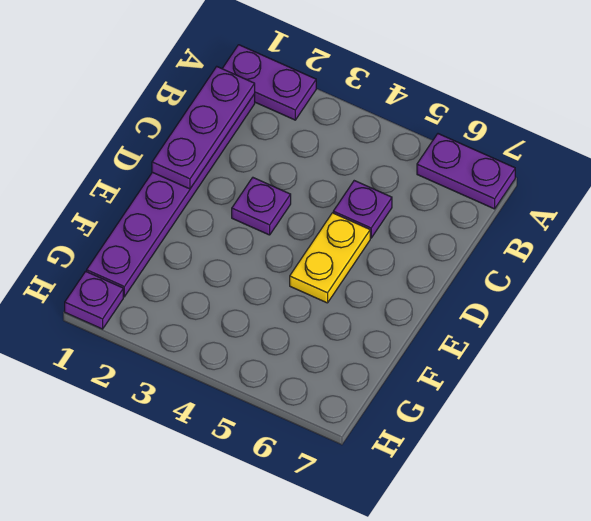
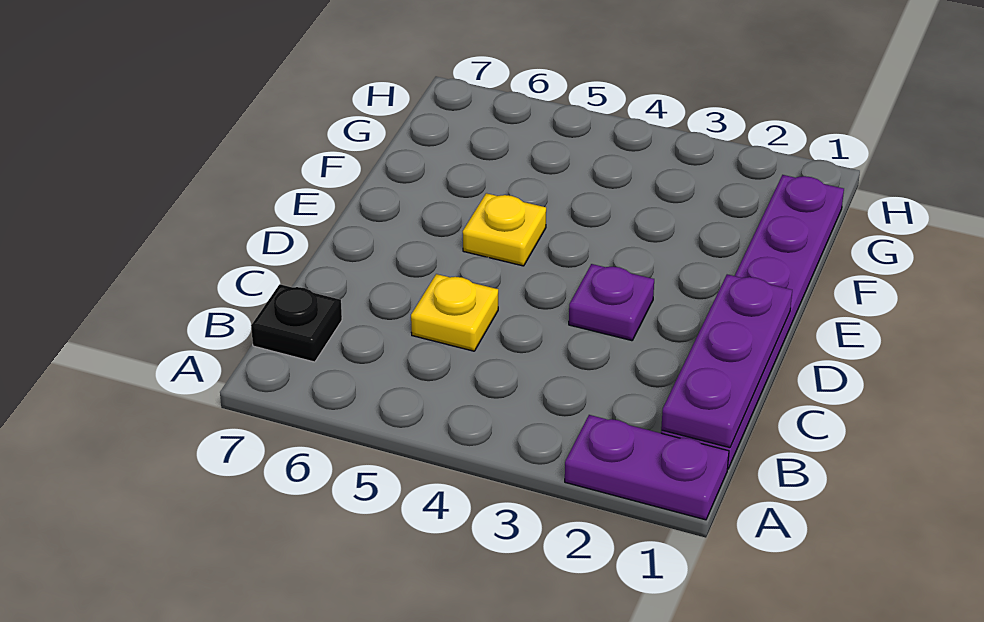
purple plate A6:A7 level 1 -> none
none -> black plate B7 level 1
purple plate C5 level 1 -> yellow plate C5 level 1
yellow plate D5:E5 level 1 -> yellow plate E5 level 1
purple plate H1 level 1 -> none

